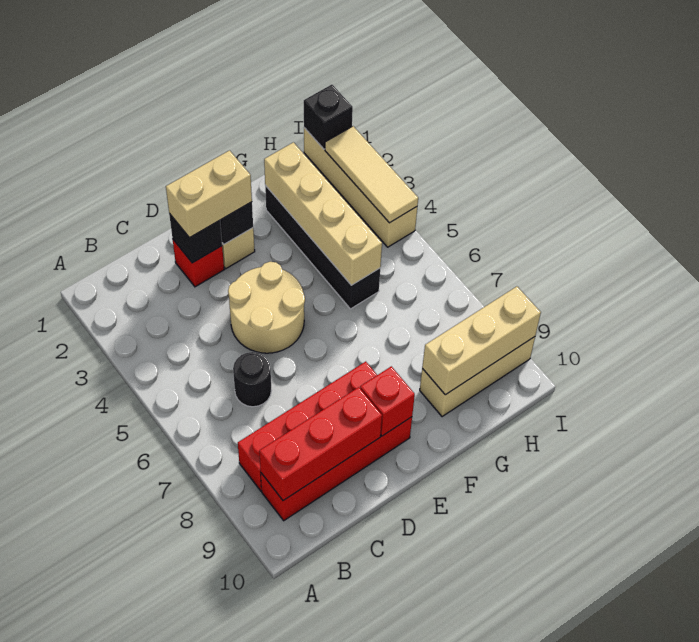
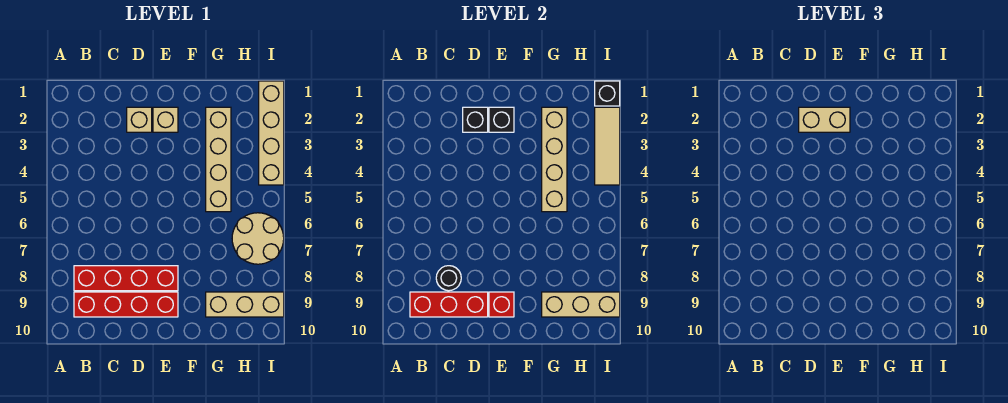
black round brick C6 level 1 -> black round brick C8 level 2
red brick D2 level 1 -> tan brick D2 level 1
tan round brick D4:E5 level 1 -> tan round brick H6:I7 level 1
black brick G2:G5 level 1 -> tan brick G2:G5 level 1

